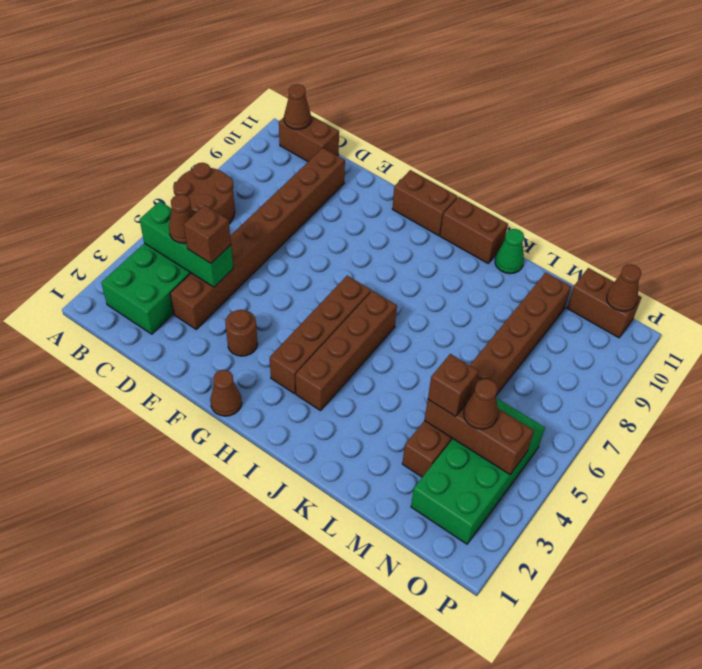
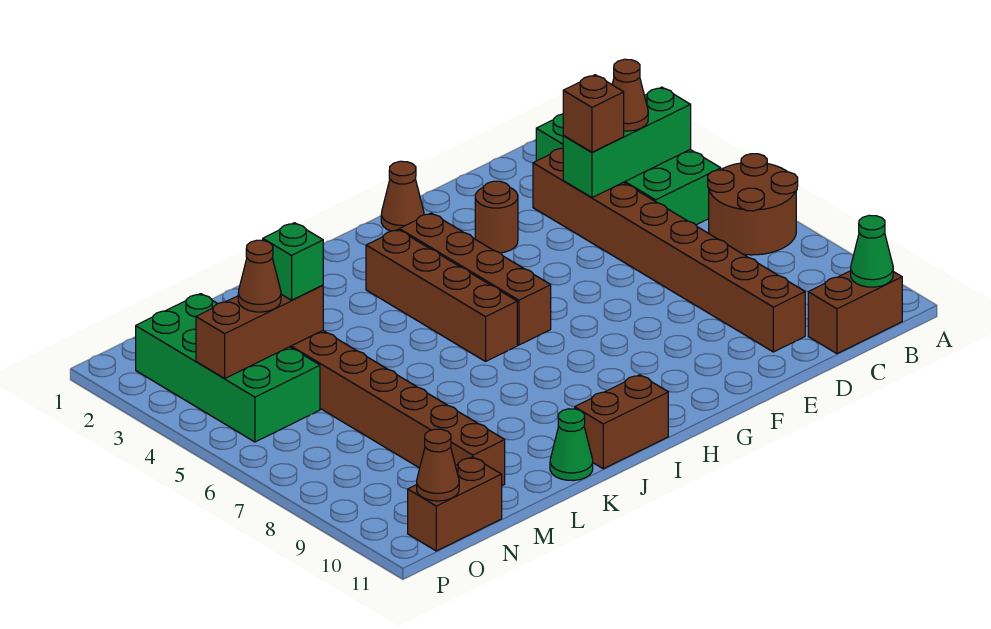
brown cone B11 level 2 -> green cone B11 level 2
brown brick G11:H11 level 1 -> none
brown brick M4 level 3 -> green brick M4 level 3

